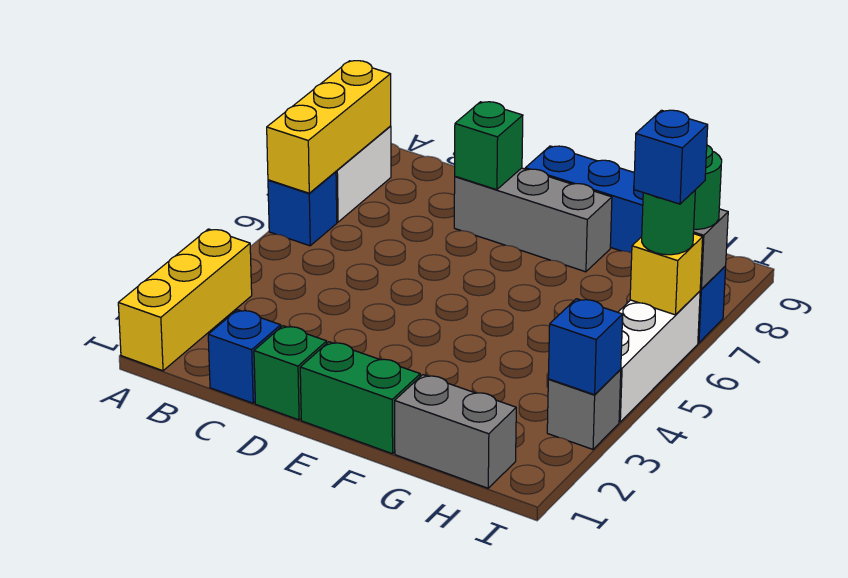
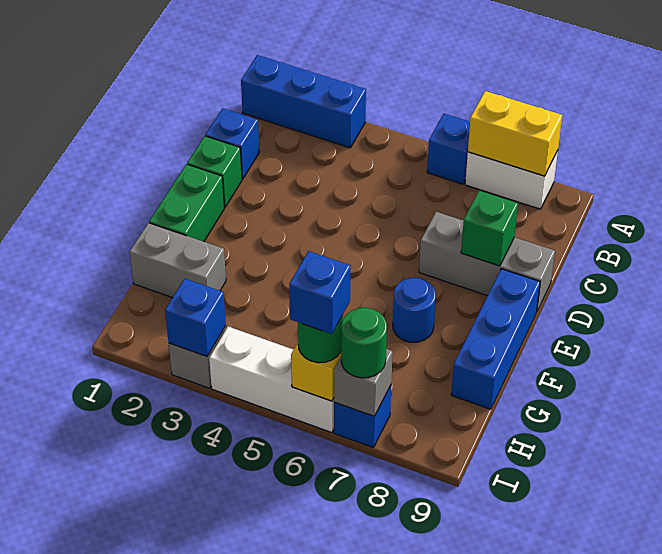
yellow brick A1:A3 level 1 -> blue brick A1:A3 level 1
yellow brick A6:A8 level 2 -> yellow brick A7:A8 level 2
grey brick D8:F8 level 1 -> grey brick D7:D9 level 1
none -> blue round brick F7 level 1
grey brick G1:H1 level 1 -> grey brick G1:G2 level 1

